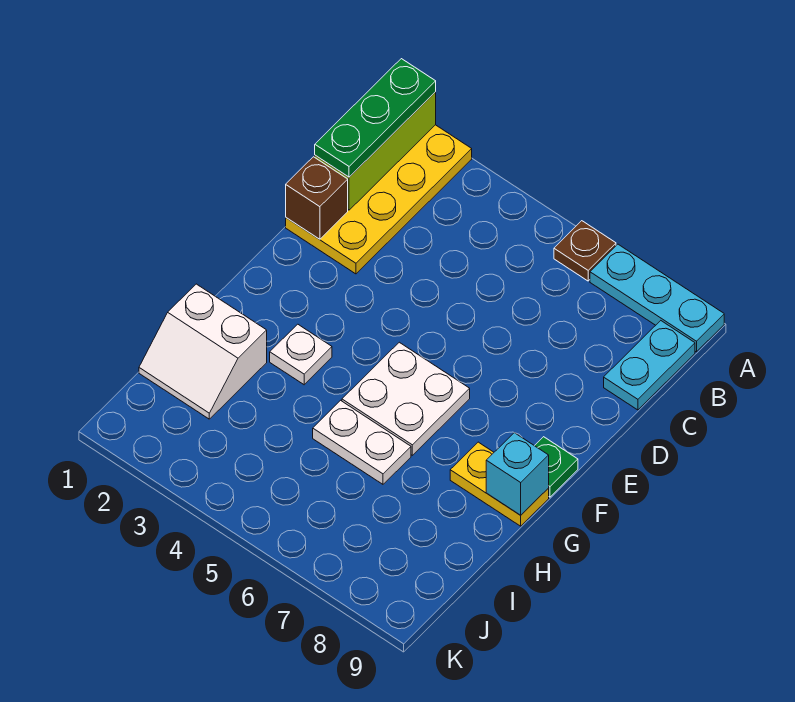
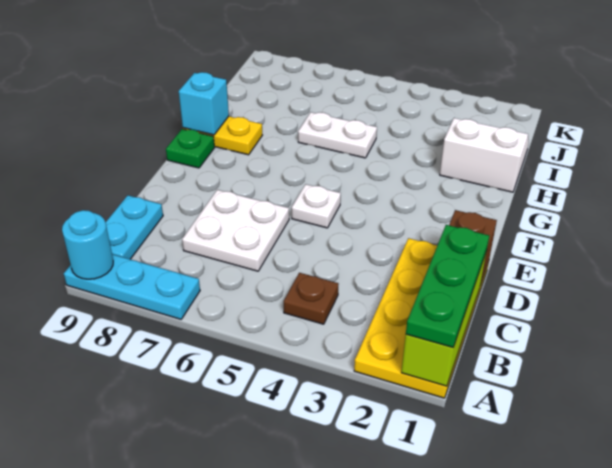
brown plate A6 level 1 -> brown plate B4 level 1
none -> cyan round brick A9 level 2
white plate F5:G6 level 1 -> white plate C6:D7 level 1
white plate G3 level 1 -> white plate E5 level 1

